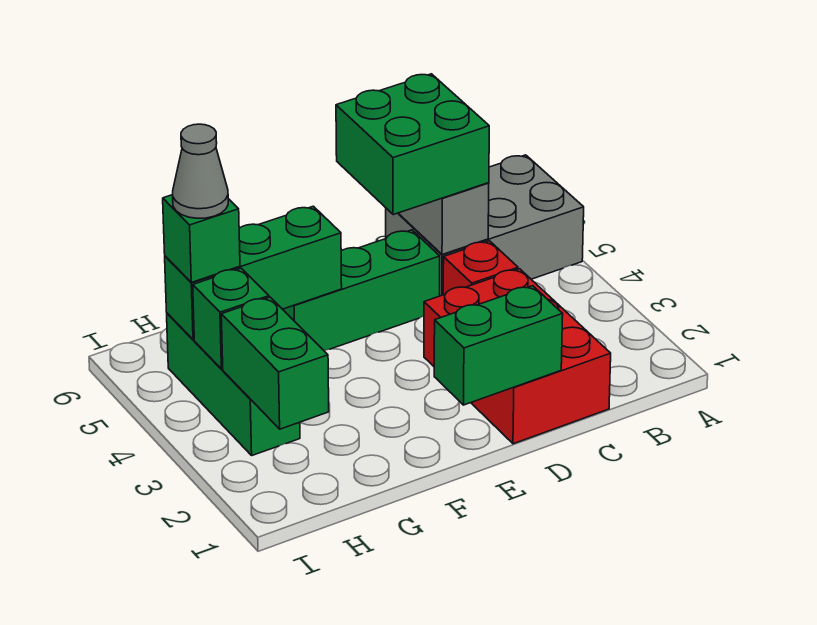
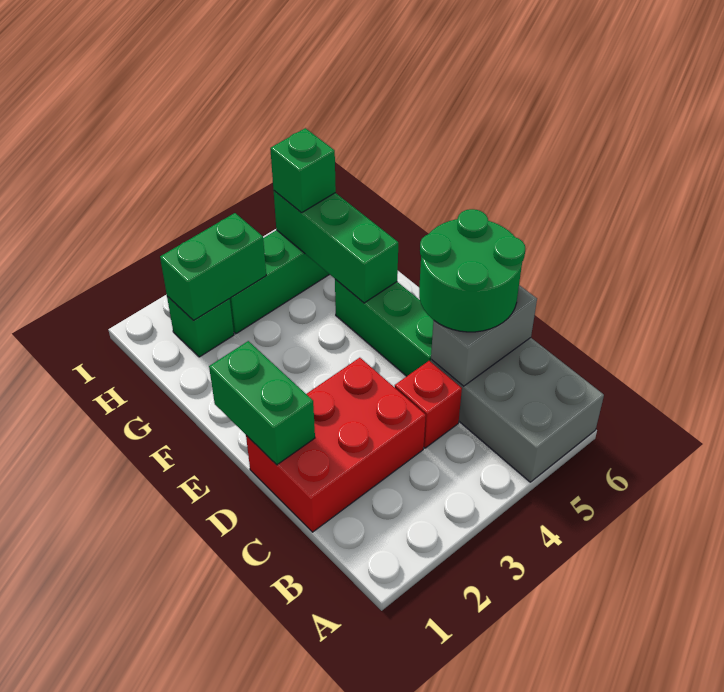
green brick C5:D6 level 3 -> green round brick C5:D6 level 3
green brick H4 level 2 -> green brick H2 level 1
grey cone H5 level 4 -> none

